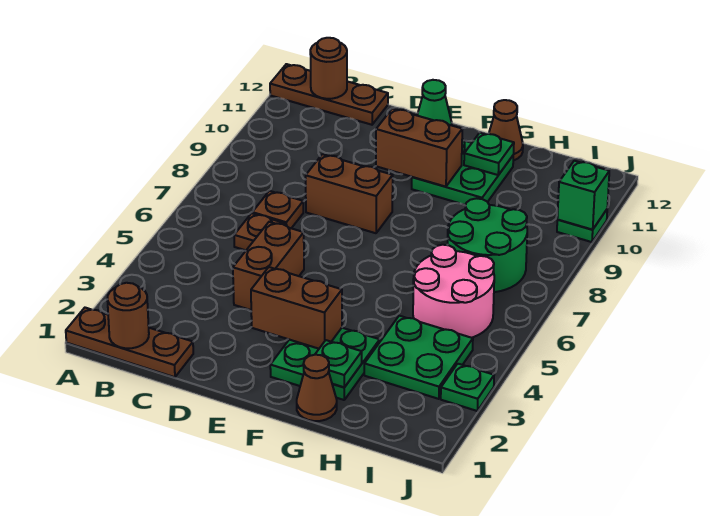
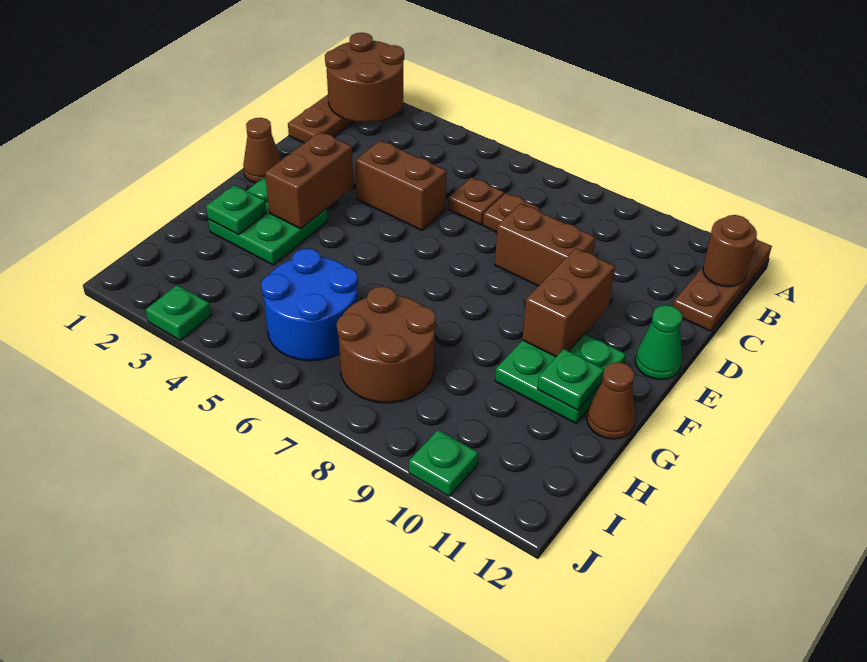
brown round brick B1 level 2 -> brown round brick A1:B2 level 2
brown brick D8:E8 level 1 -> brown brick D8:D9 level 1
brown cone G1 level 1 -> brown cone E1 level 1
green plate H3:I4 level 1 -> none
pink round brick H5:I6 level 1 -> blue round brick H5:I6 level 1
green round brick H7:I8 level 1 -> brown round brick H7:I8 level 1
green brick J10 level 2 -> none

